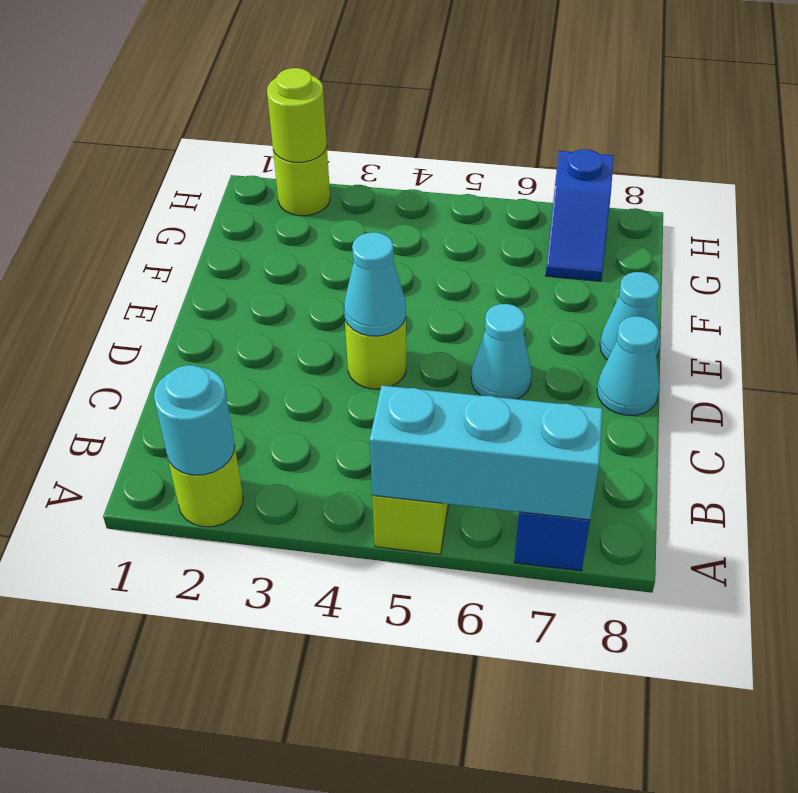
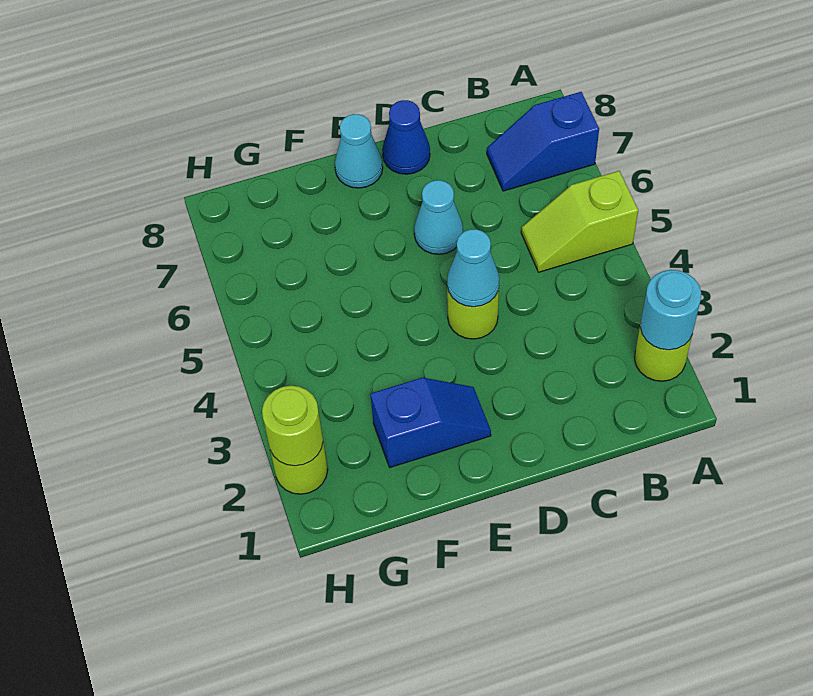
cyan brick A5:A7 level 2 -> none
cyan cone D8 level 1 -> blue cone D8 level 1
blue slope G7:H7 level 1 top H -> blue slope E2:F2 level 1 top F

